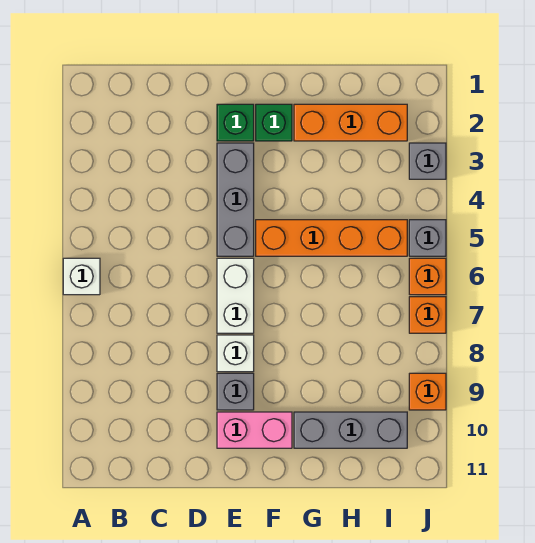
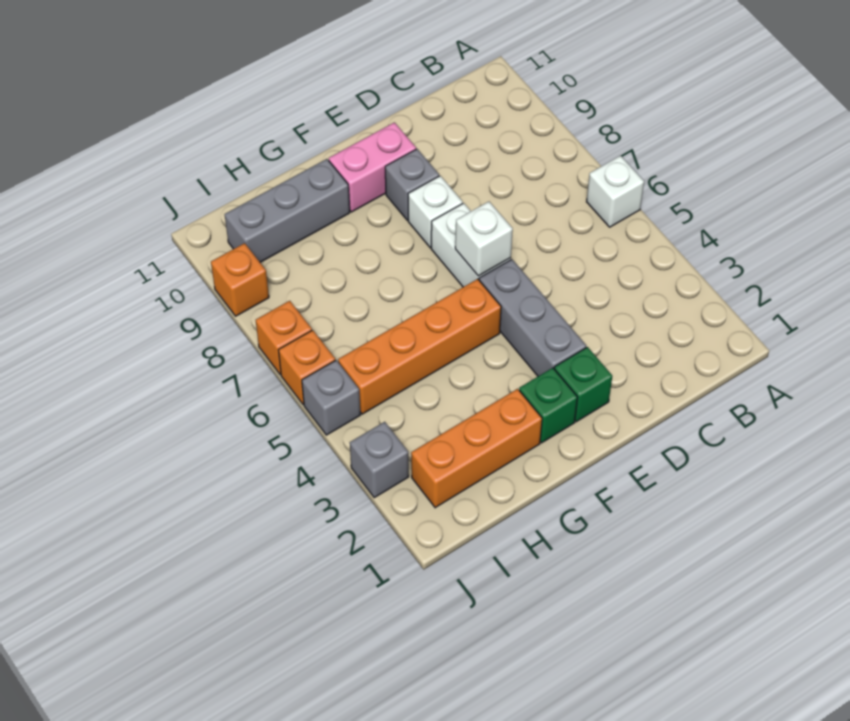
none -> white brick E6 level 2

